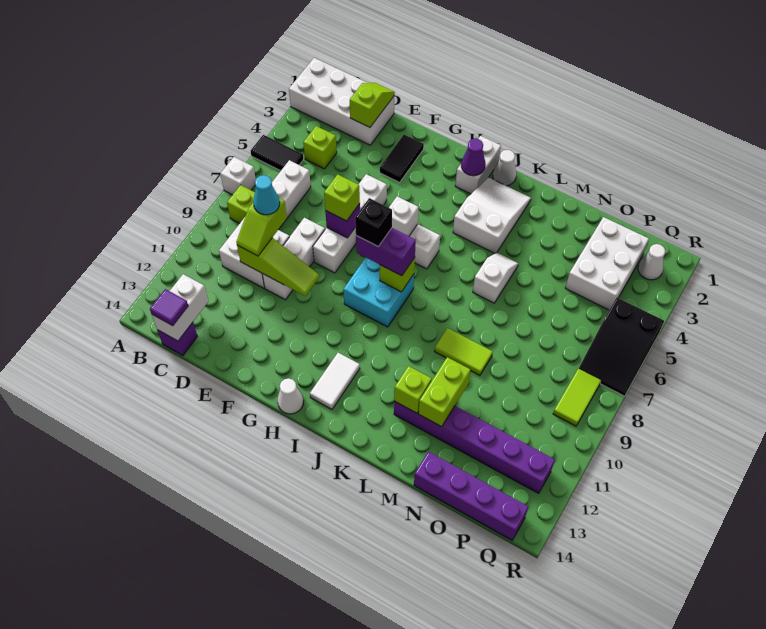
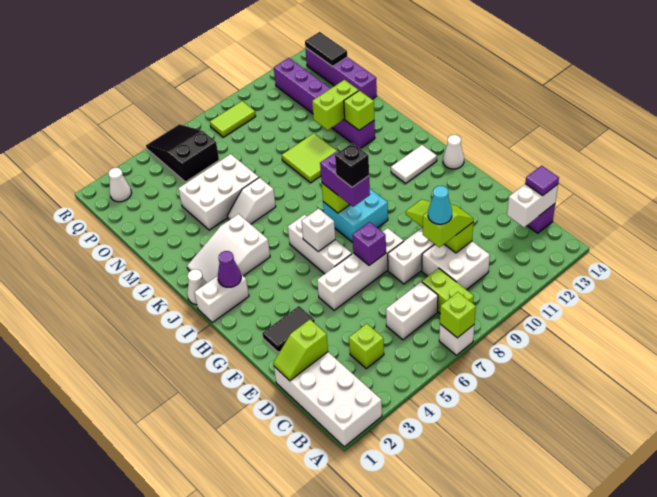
black tile A5:B5 level 1 -> black tile P14:Q14 level 2
lime brick F7 level 3 -> lime brick A7 level 2
lime tile L9:M9 level 1 -> lime tile L9:M10 level 1
white brick O2:P4 level 1 -> white brick M4:N6 level 1
black slope Q5:R7 level 1 top 5 -> black slope P5:R6 level 1 top P

